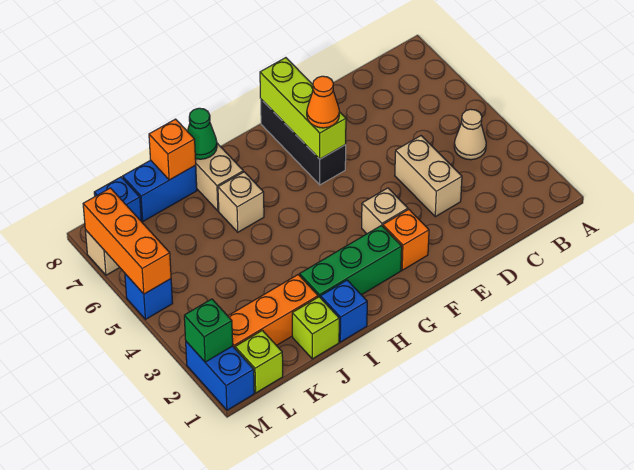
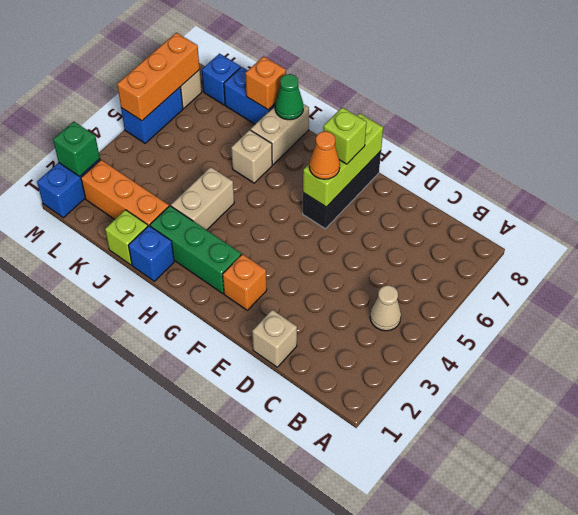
tan brick D3:D4 level 1 -> tan brick I3:I4 level 1
tan brick F3 level 1 -> tan brick D1 level 1
lime brick L1 level 1 -> lime brick F7 level 3
blue brick M5 level 1 -> blue brick M5:M6 level 1

